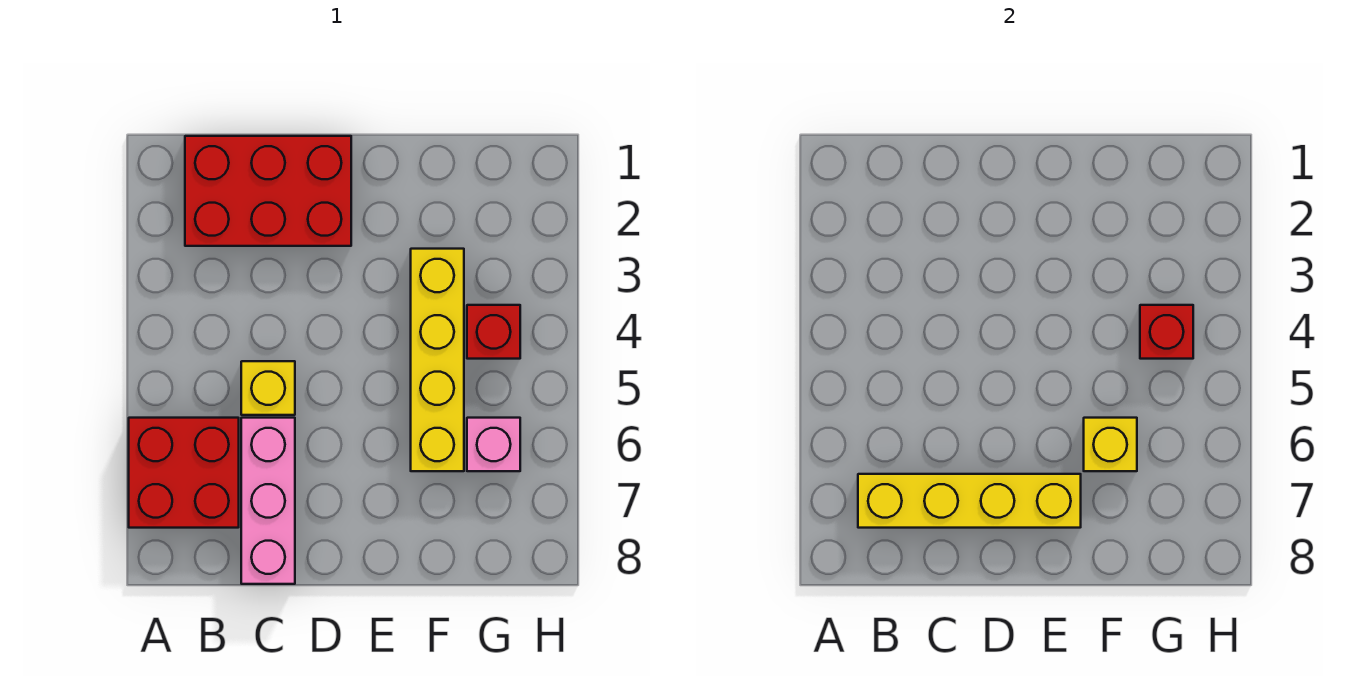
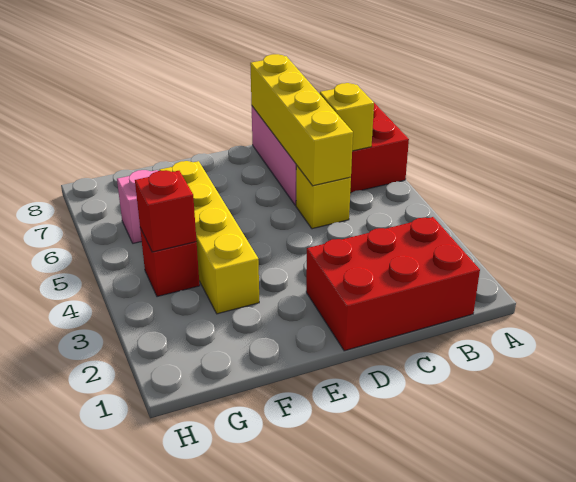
yellow brick B7:E7 level 2 -> yellow brick C5:C8 level 2
yellow brick F6 level 2 -> yellow brick B6 level 2

